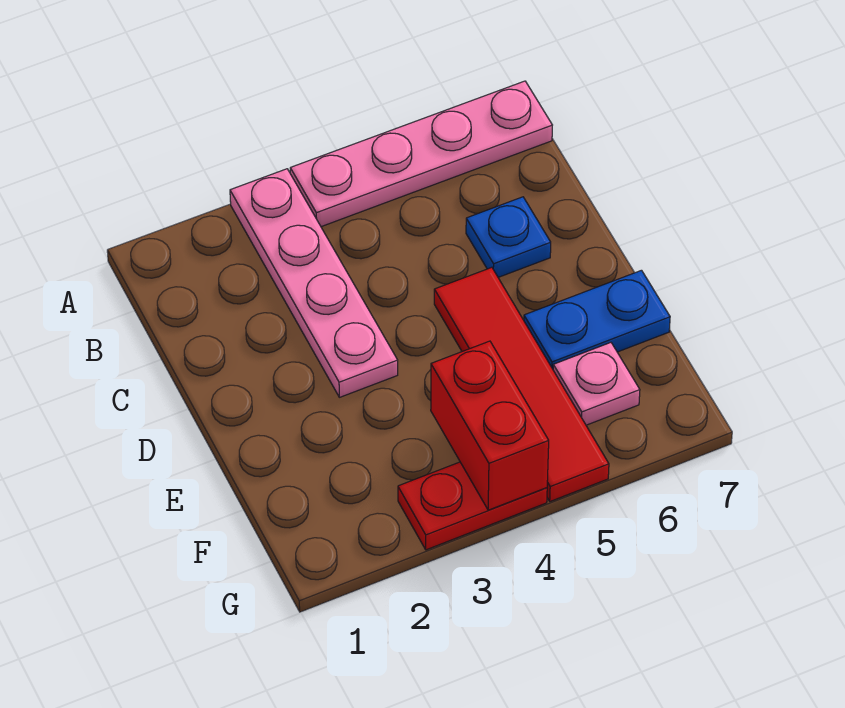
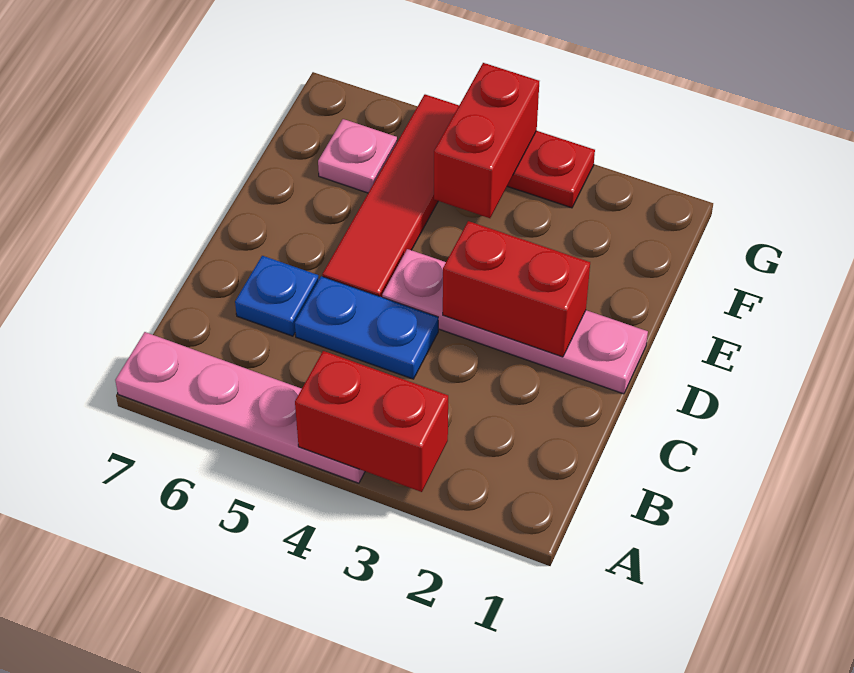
pink plate A3:D3 level 1 -> pink plate D1:D4 level 1
none -> red brick A3:A4 level 2
none -> red brick D2:D3 level 2
blue plate E6:E7 level 1 -> blue plate C4:C5 level 1

